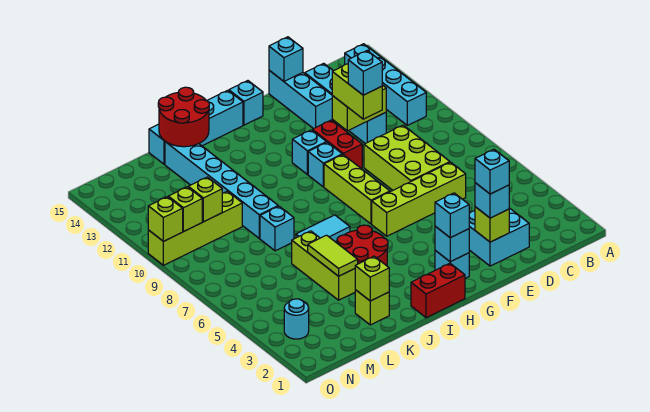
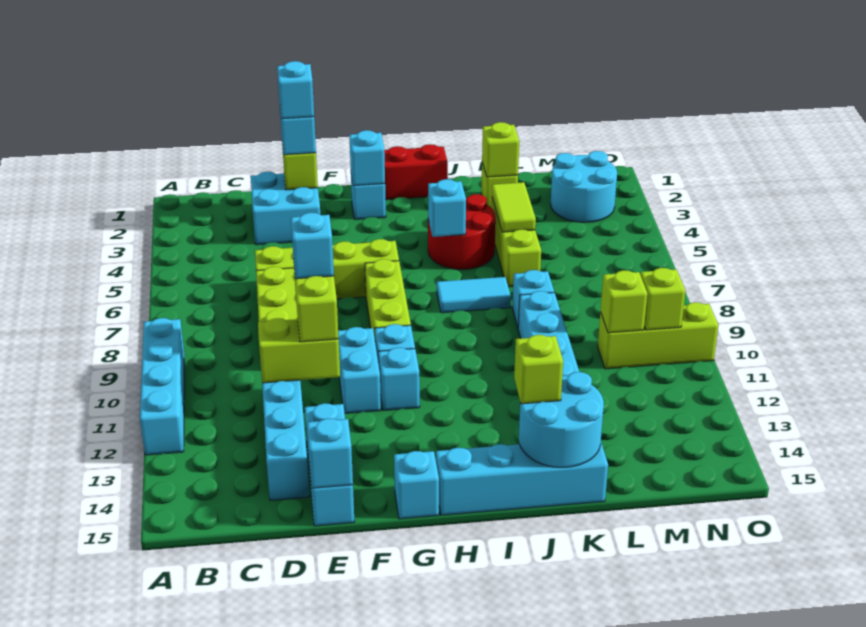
cyan brick B11:B14 level 1 -> cyan brick A9:A12 level 1
red brick F10:F11 level 1 -> cyan brick F10:F11 level 1
cyan brick G2 level 3 -> cyan brick I5 level 2
red round brick J14:K15 level 2 -> cyan round brick J14:K15 level 2
lime brick L10:O10 level 1 -> lime brick M10:O10 level 1
cyan round brick N3 level 1 -> cyan round brick M2:N3 level 1
lime brick O10 level 2 -> lime brick J14 level 3

